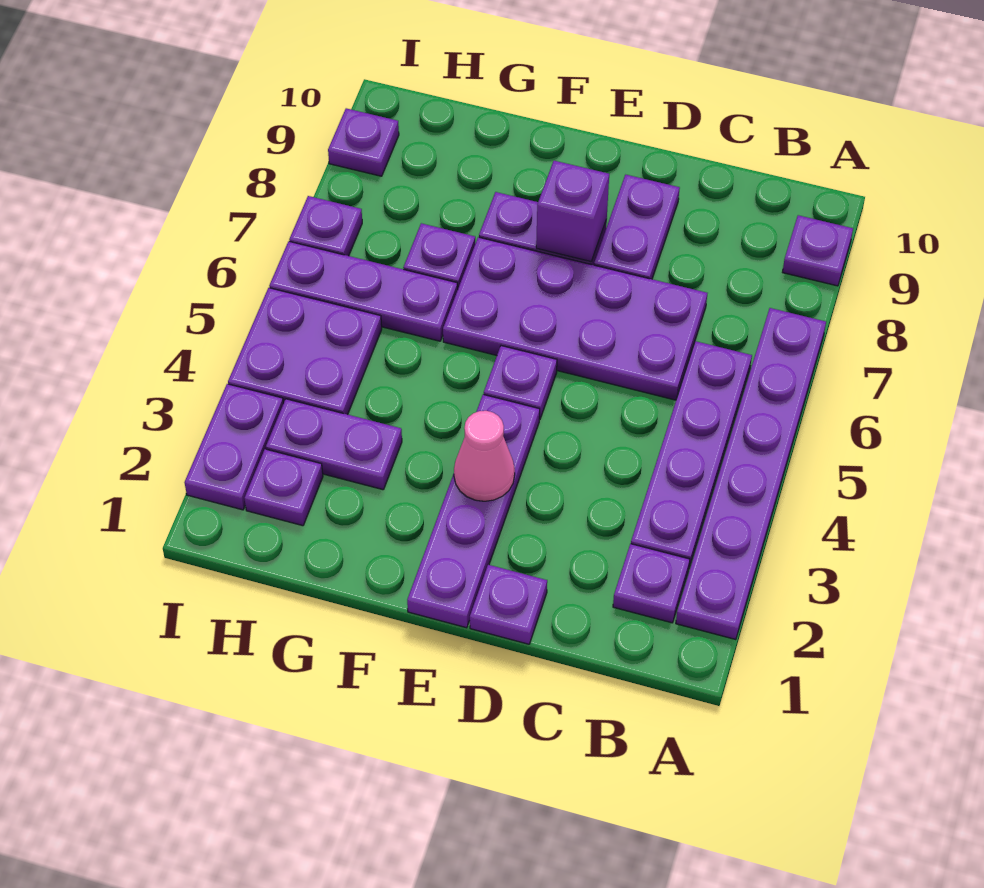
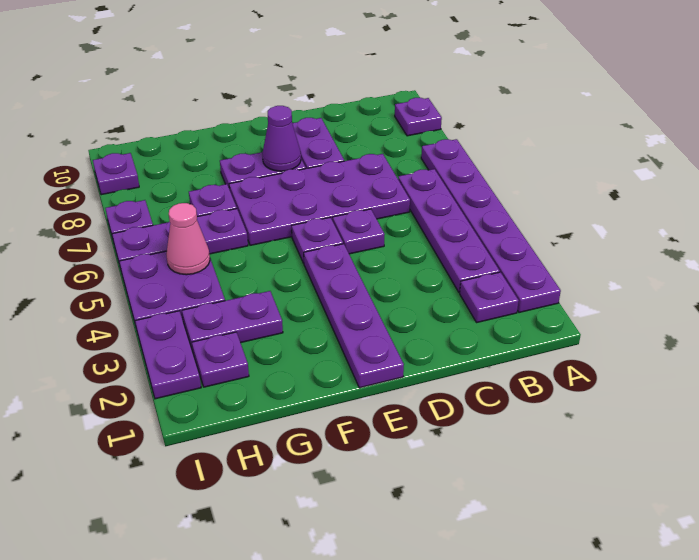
purple plate D1 level 1 -> purple plate D5 level 1
pink cone E3 level 2 -> pink cone H5 level 2
purple brick E8 level 2 -> purple cone E8 level 2

